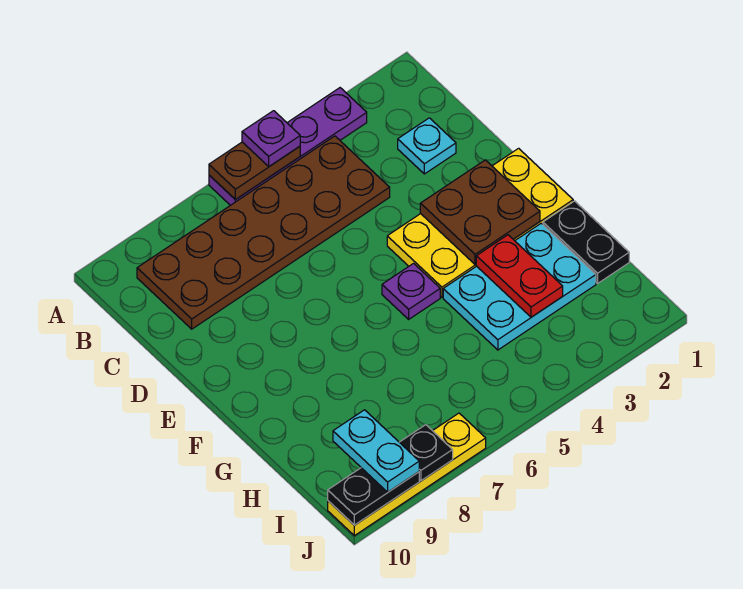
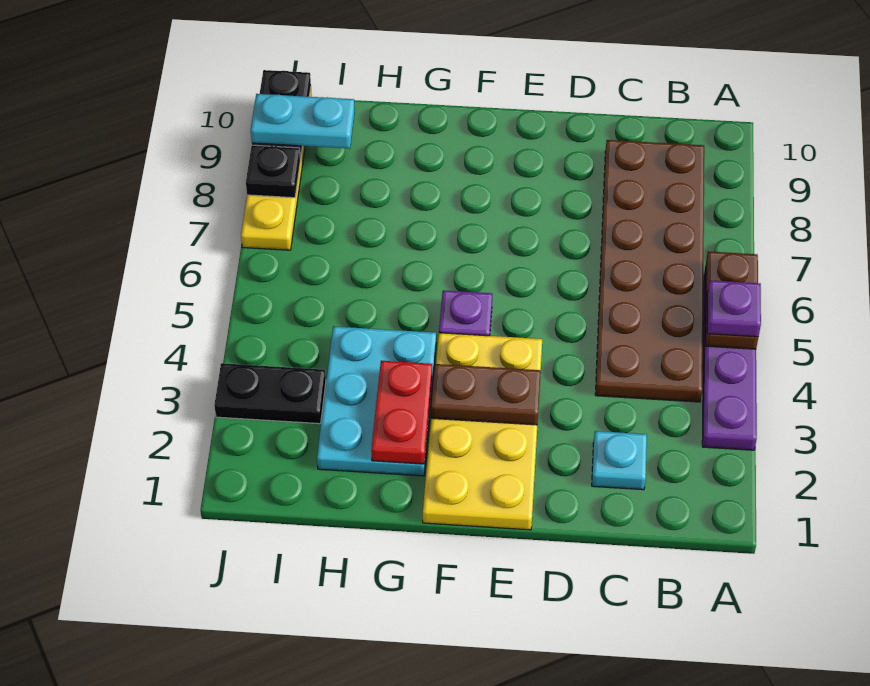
brown plate E2:F3 level 2 -> brown plate E3:F3 level 2
black plate G1:H1 level 1 -> black plate I3:J3 level 1
red plate G3:H3 level 2 -> red plate G2:G3 level 2

